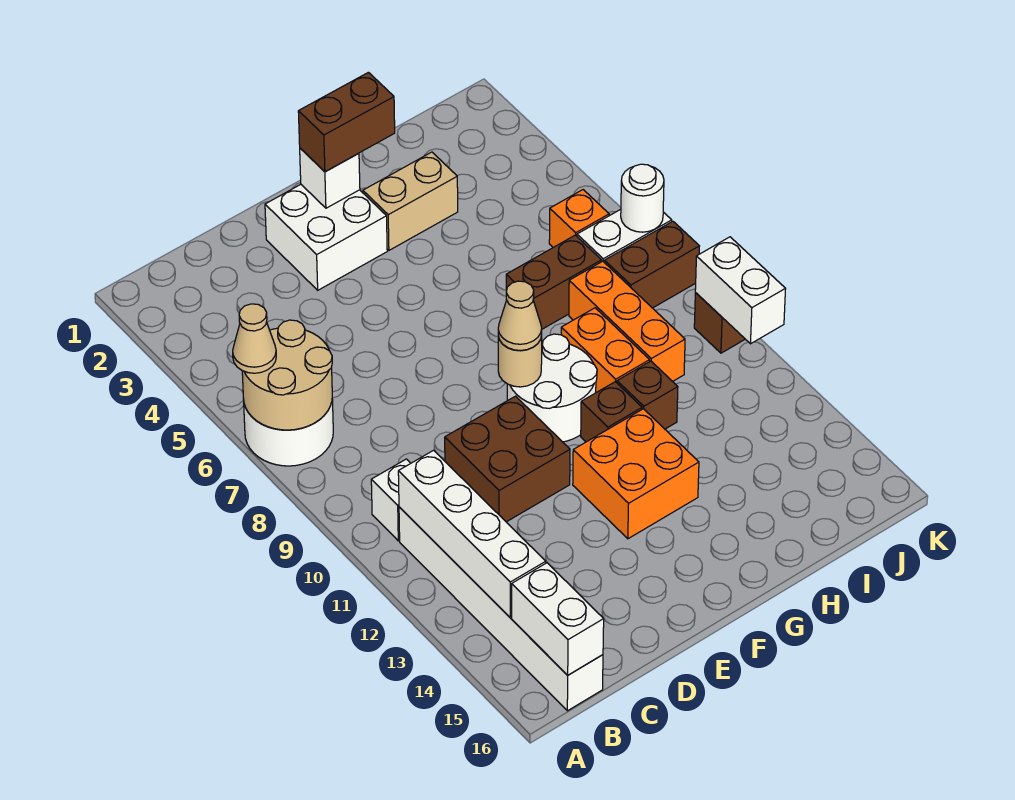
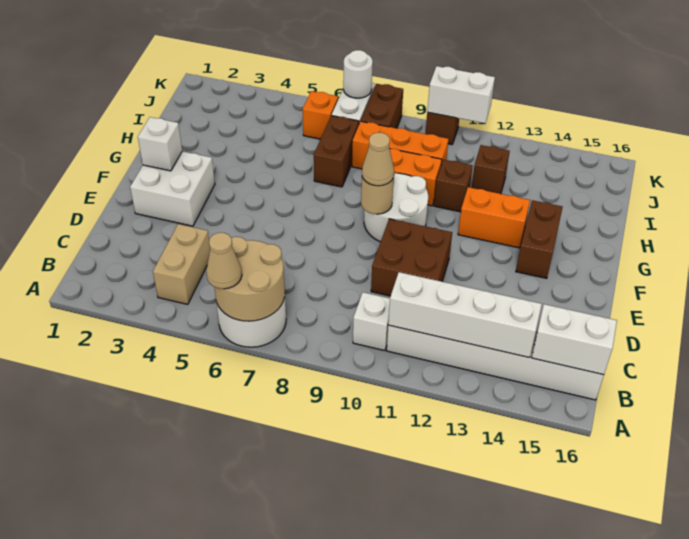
brown brick F2:G2 level 3 -> brown brick F14:G14 level 1
orange brick F12:G13 level 1 -> orange brick G12:G13 level 1
tan brick G3:H3 level 1 -> tan brick B4:C4 level 1
brown brick G11 level 1 -> brown brick I12 level 1

